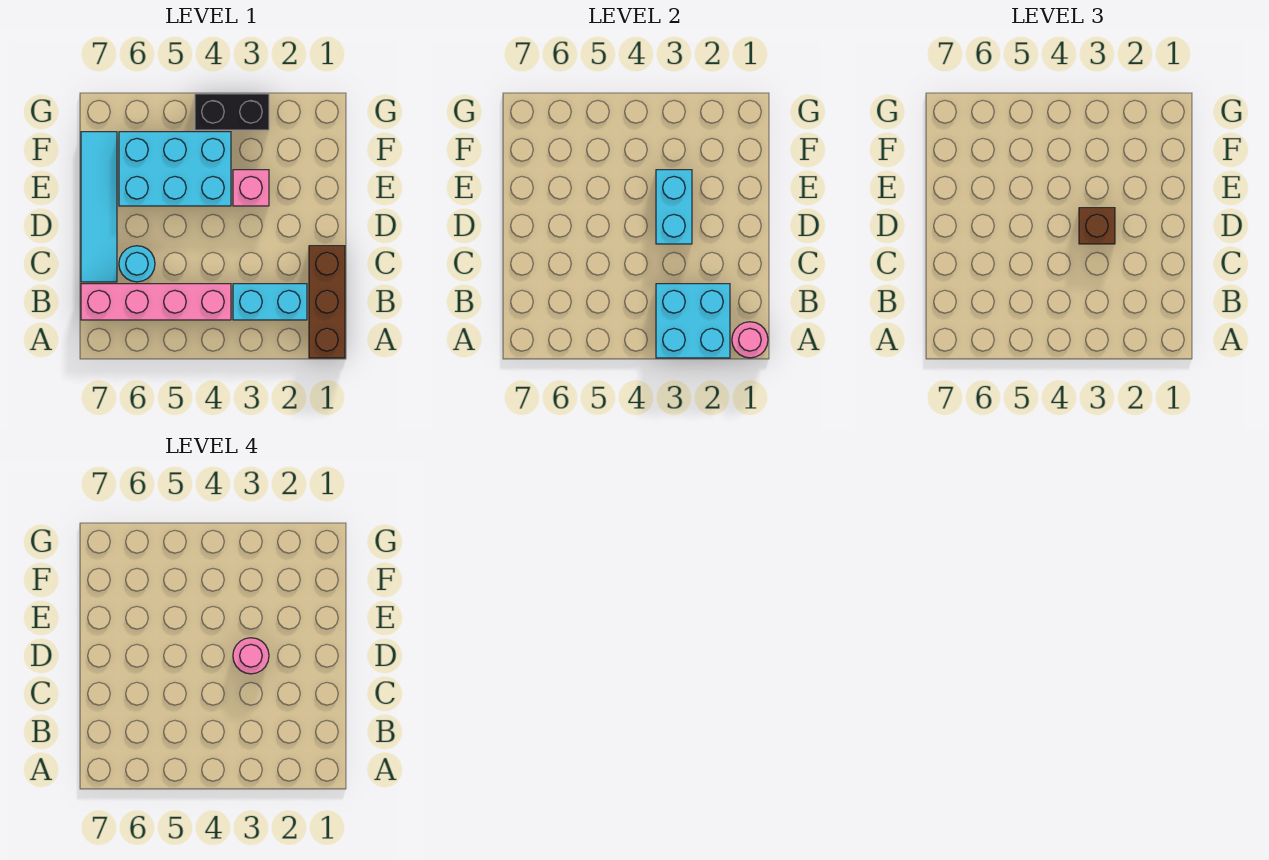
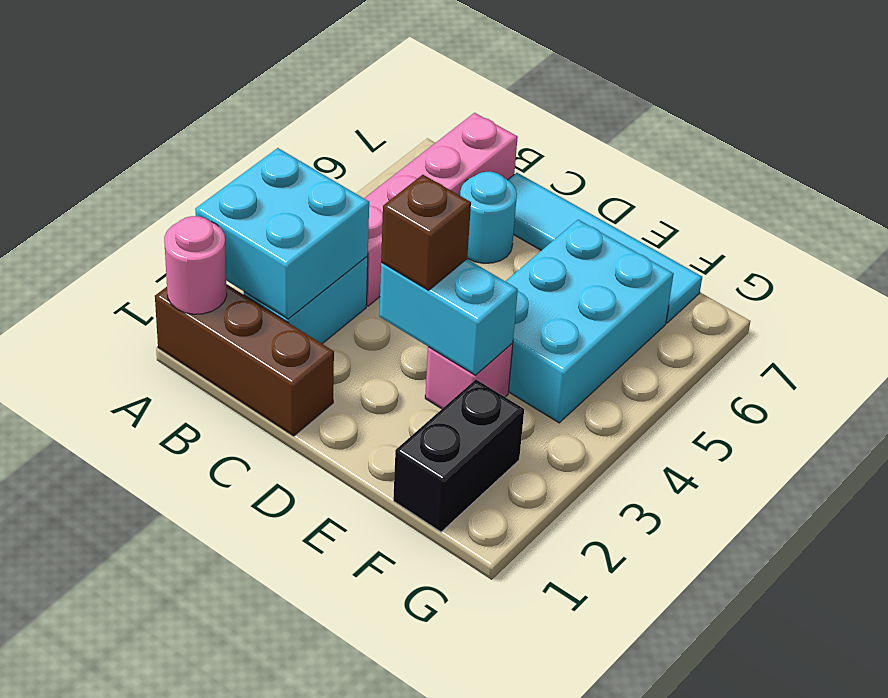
pink round brick D3 level 4 -> none
black brick G3:G4 level 1 -> black brick F1:F2 level 1

